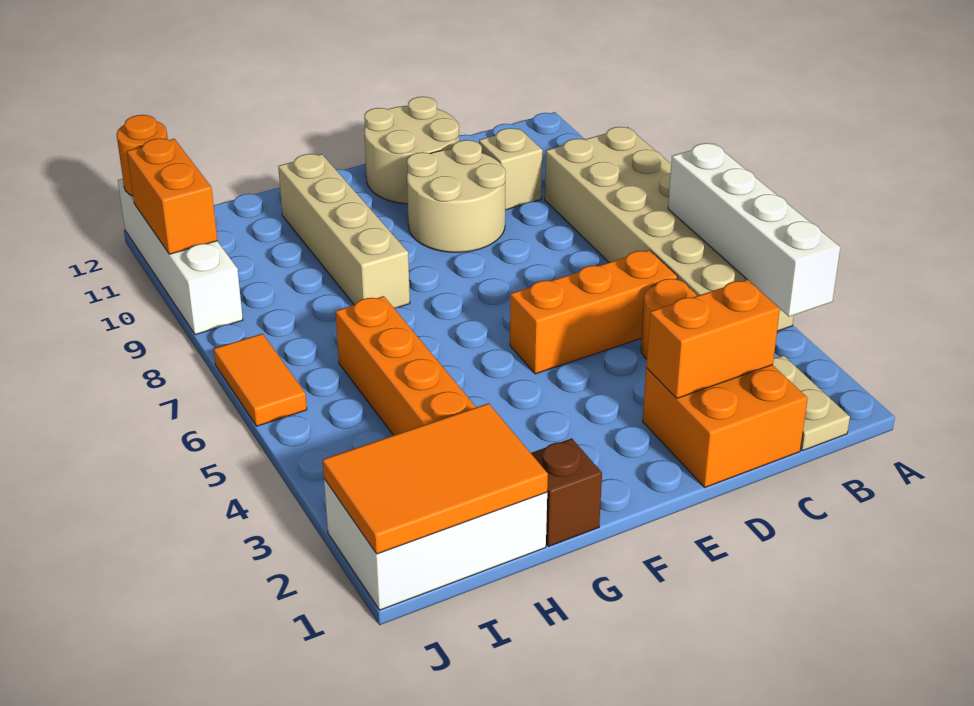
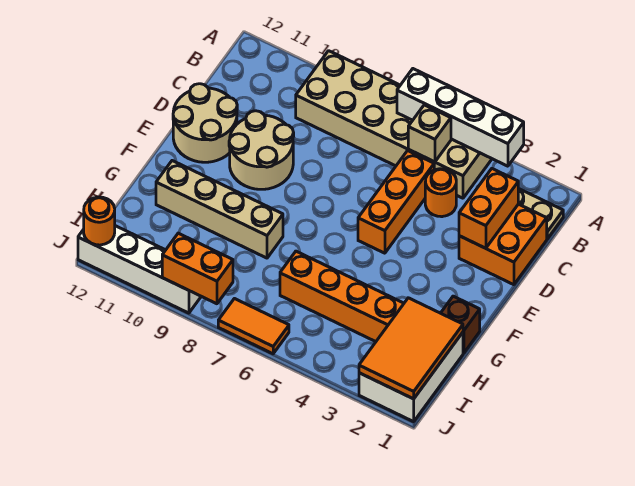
tan brick C10 level 1 -> tan brick B5 level 2
orange brick J10:J11 level 2 -> orange brick J8:J9 level 2

